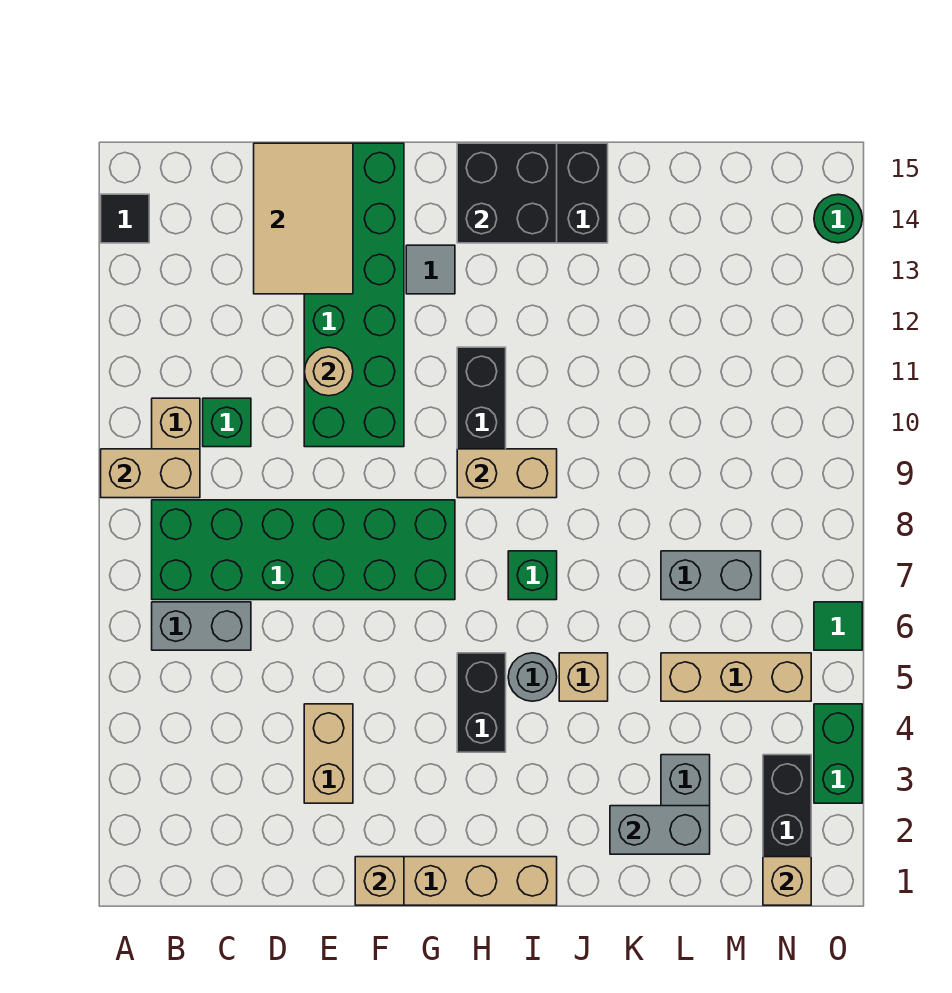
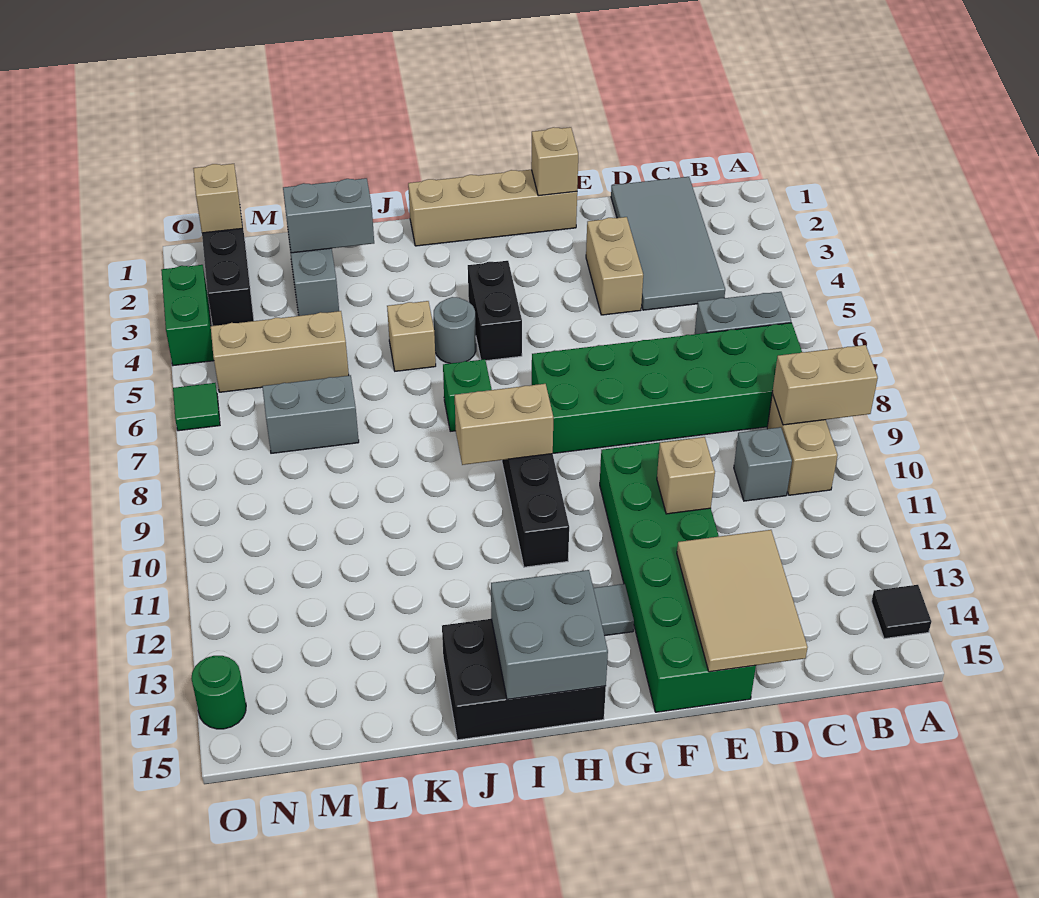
none -> grey tile C1:D4 level 1
green brick C10 level 1 -> grey brick C10 level 1
tan round brick E11 level 2 -> tan brick E11 level 2
black brick H14:I15 level 2 -> grey brick H14:I15 level 2

